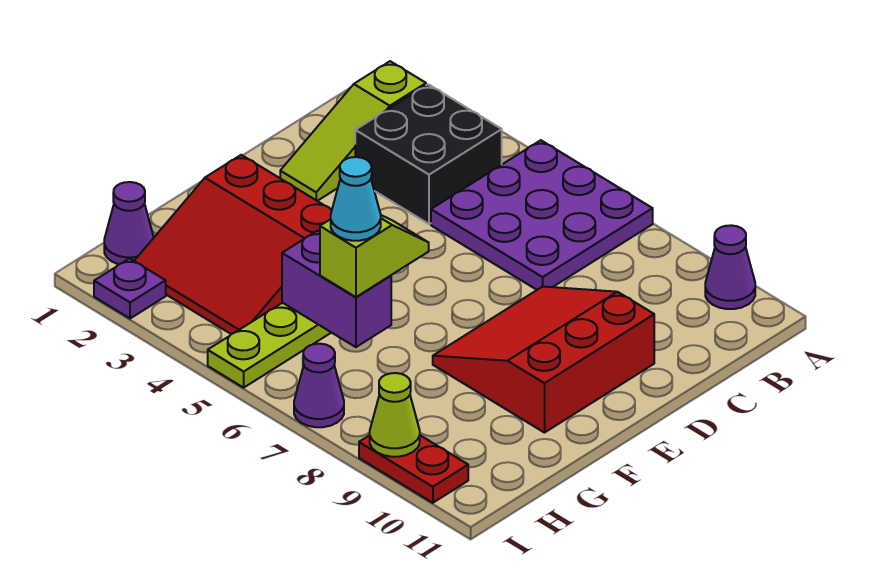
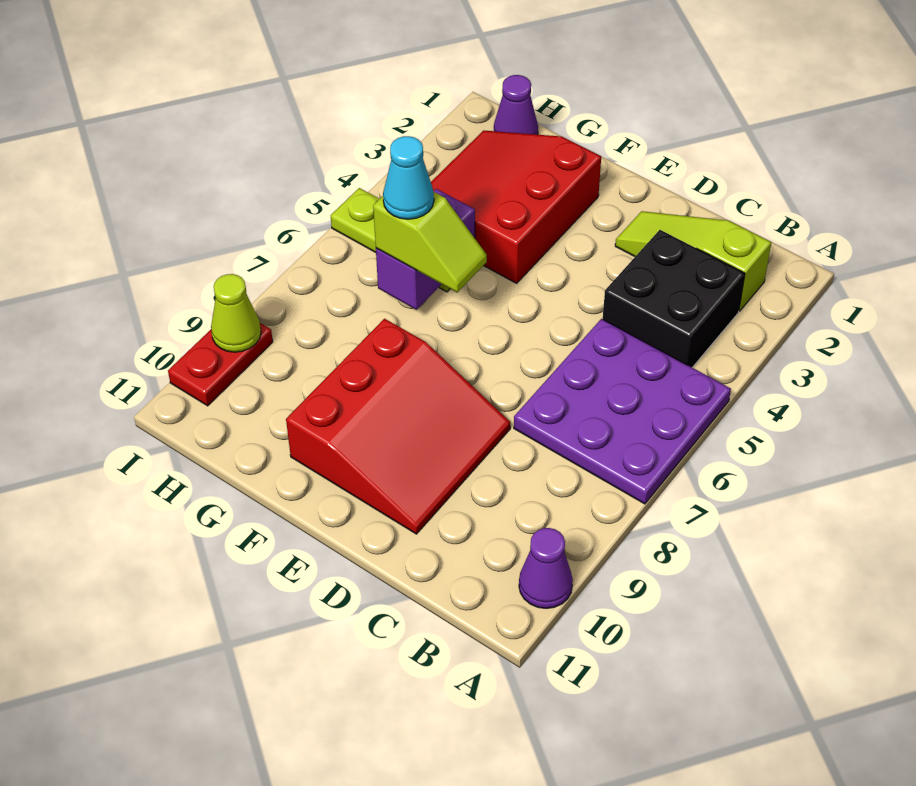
red slope D8:F10 level 1 top 10 -> red slope D8:F10 level 1 top F
purple plate I2 level 1 -> none
purple cone I7 level 1 -> none

